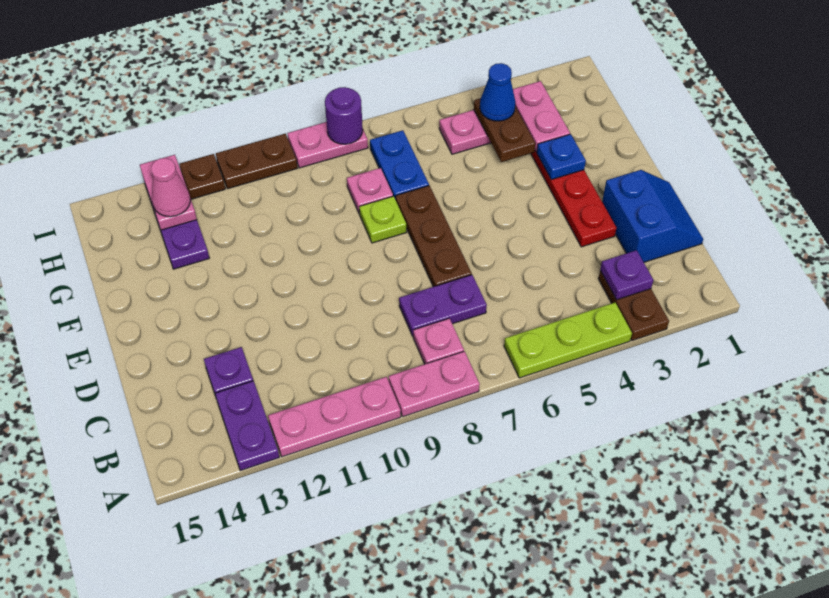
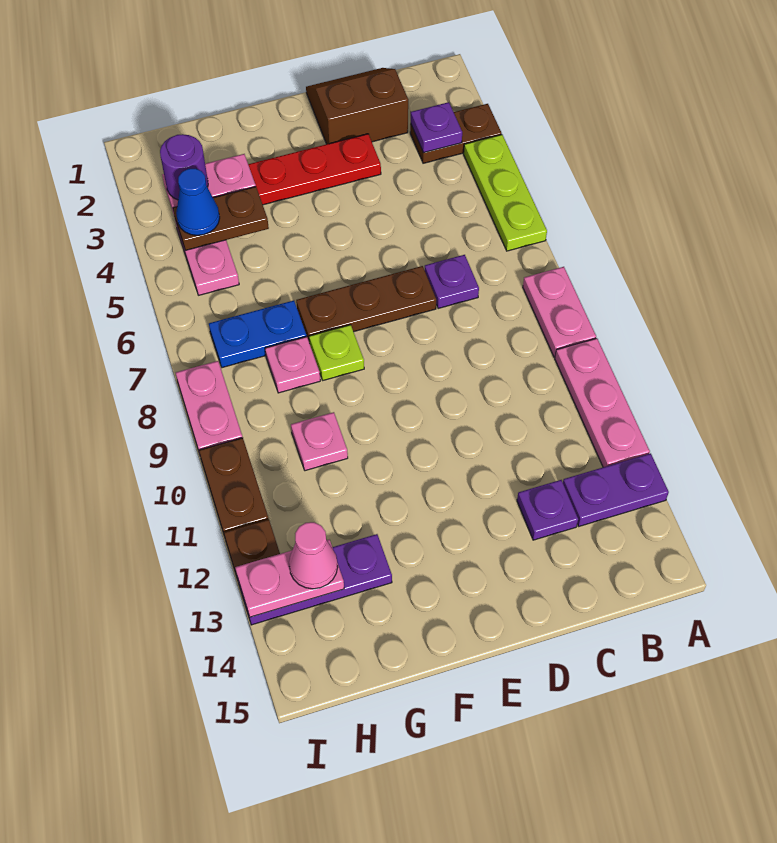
pink plate B8 level 1 -> pink plate G10 level 1
blue slope C1:D2 level 1 top 2 -> brown slope C1:D2 level 1 top 2
purple plate C7:C8 level 1 -> purple plate C7 level 1
blue plate F3 level 2 -> none
purple round brick I8 level 2 -> purple round brick H3 level 3

